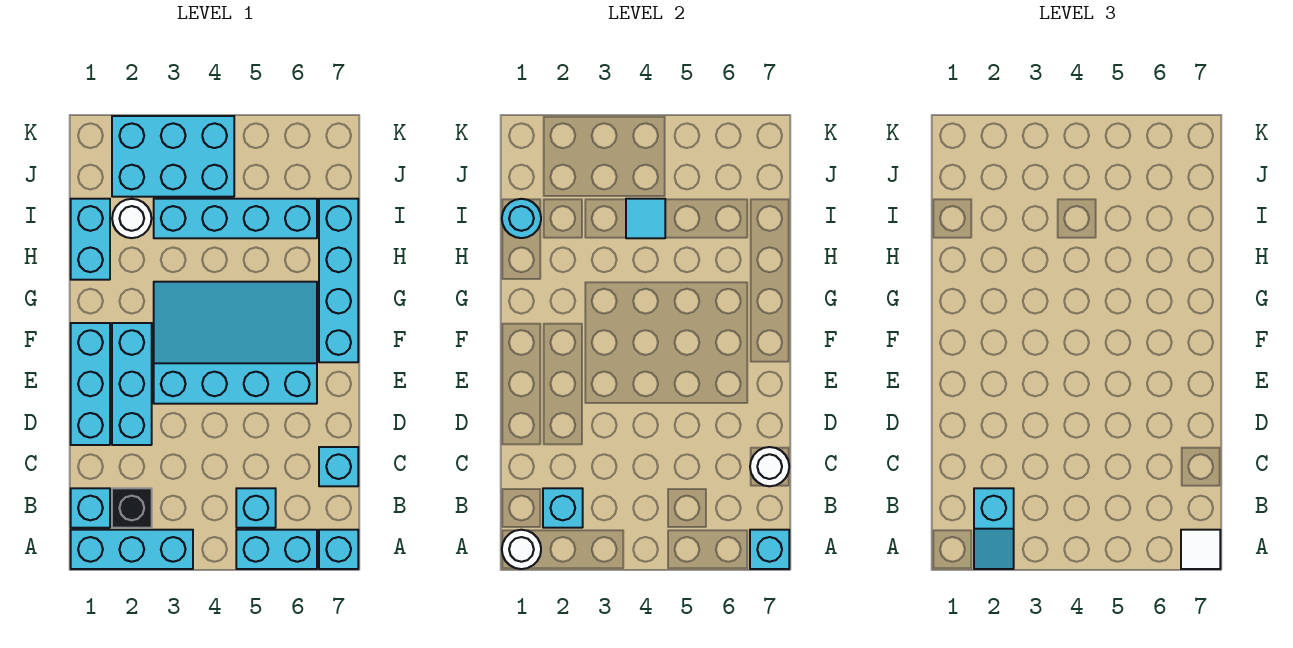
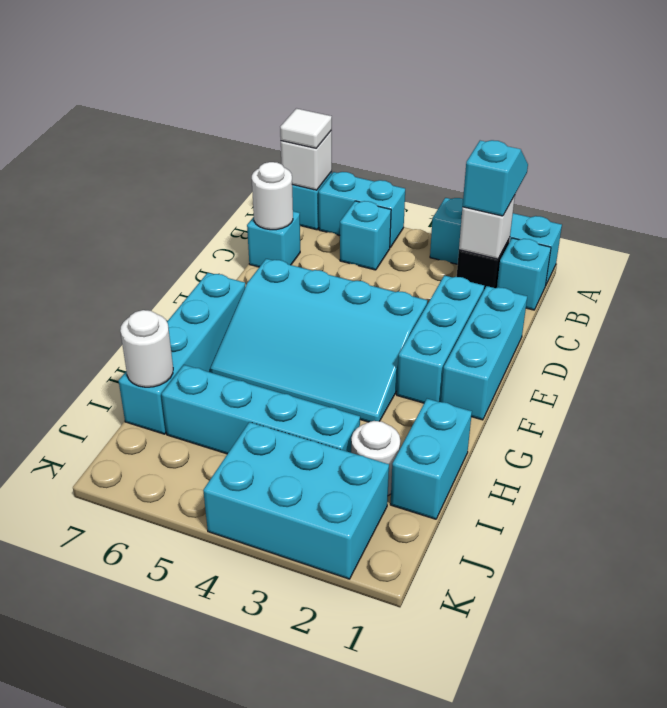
white round brick A1 level 2 -> white round brick I7 level 2
cyan brick A7 level 2 -> white brick A7 level 2
cyan brick B2 level 2 -> white brick B2 level 2
cyan round brick I1 level 2 -> none
cyan tile I4 level 2 -> none

